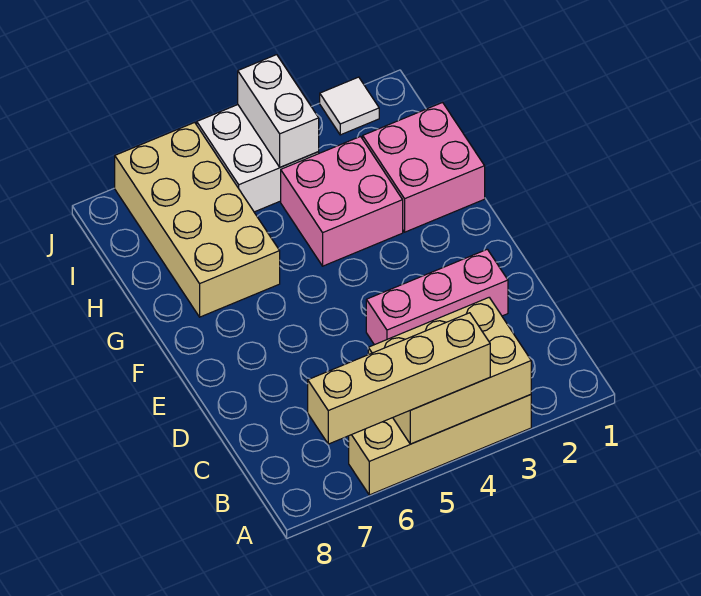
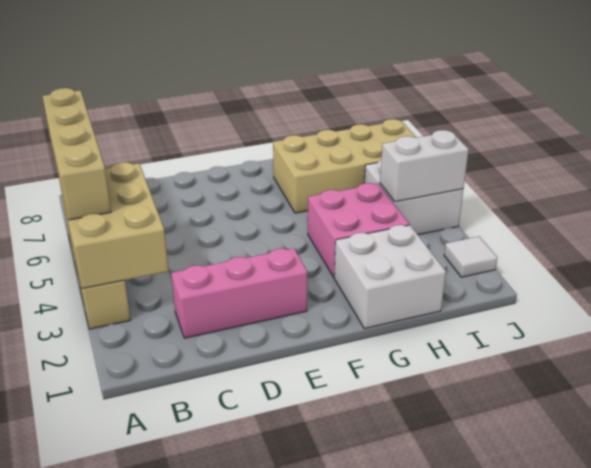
pink brick D2:D4 level 1 -> pink brick C2:E2 level 1
pink brick G1:H2 level 1 -> white brick G1:H2 level 1

